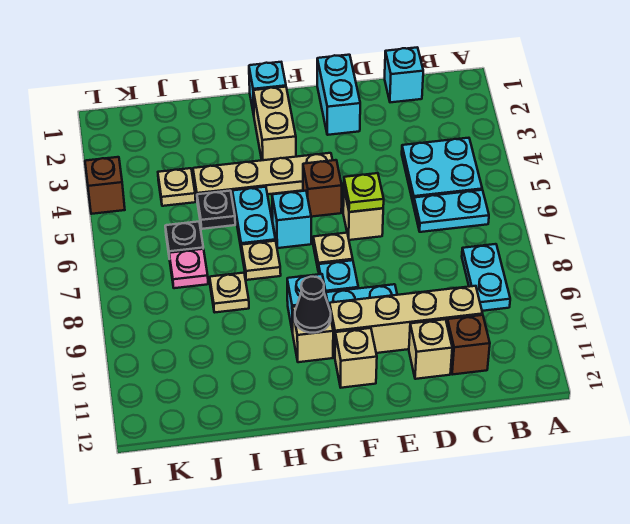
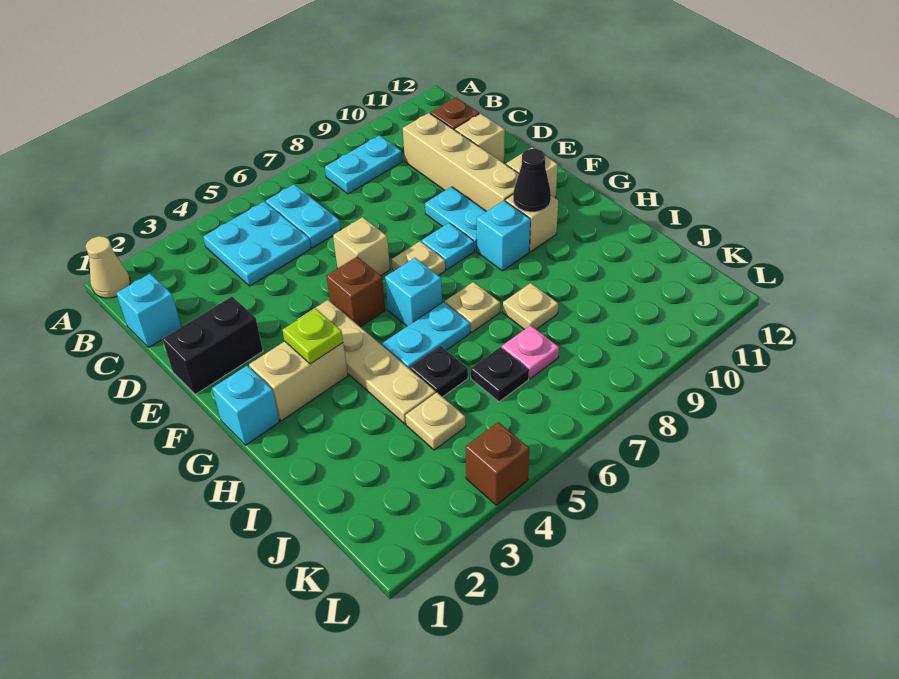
none -> tan cone A1 level 1
cyan brick E1:E2 level 1 -> black brick E1:E2 level 1
lime plate E6 level 2 -> lime plate G3 level 2

